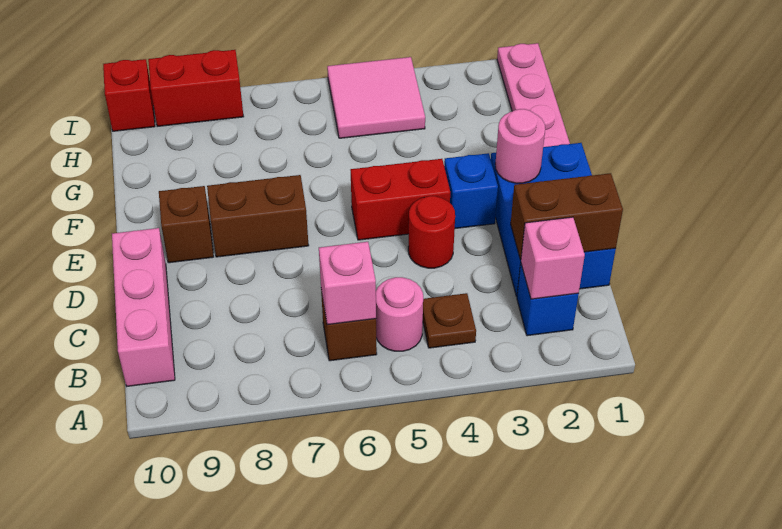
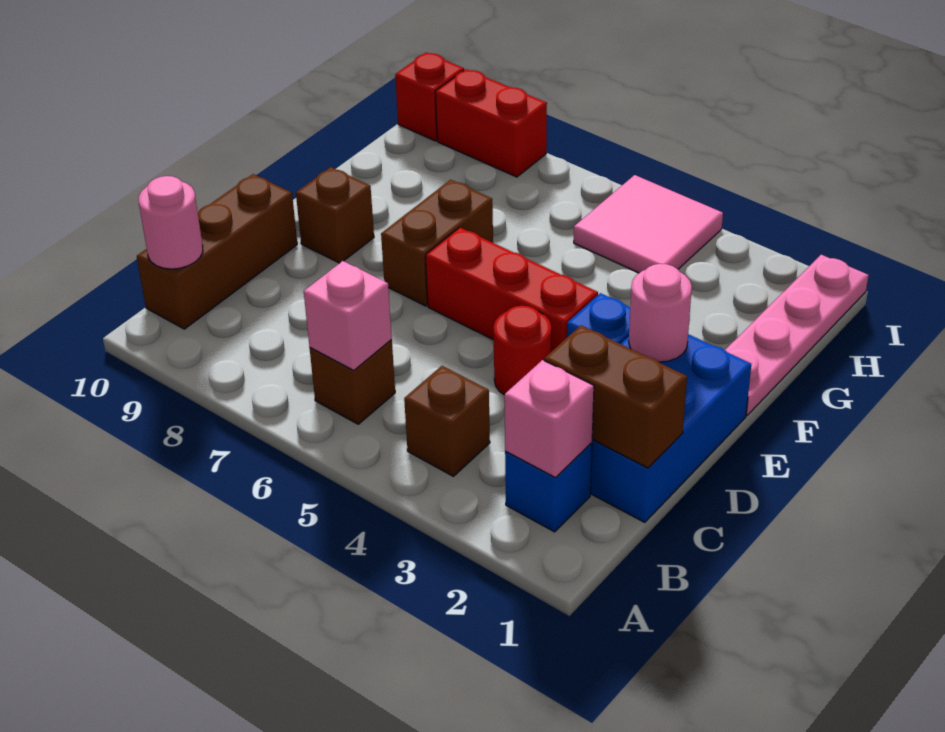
brown plate B4 level 1 -> brown brick B4 level 1
pink round brick B5 level 1 -> pink round brick B10 level 2
pink brick B10:D10 level 1 -> brown brick B10:D10 level 1
red brick E4:E5 level 1 -> red brick E4:E6 level 1
brown brick E7:E8 level 1 -> brown brick E7:F7 level 1

